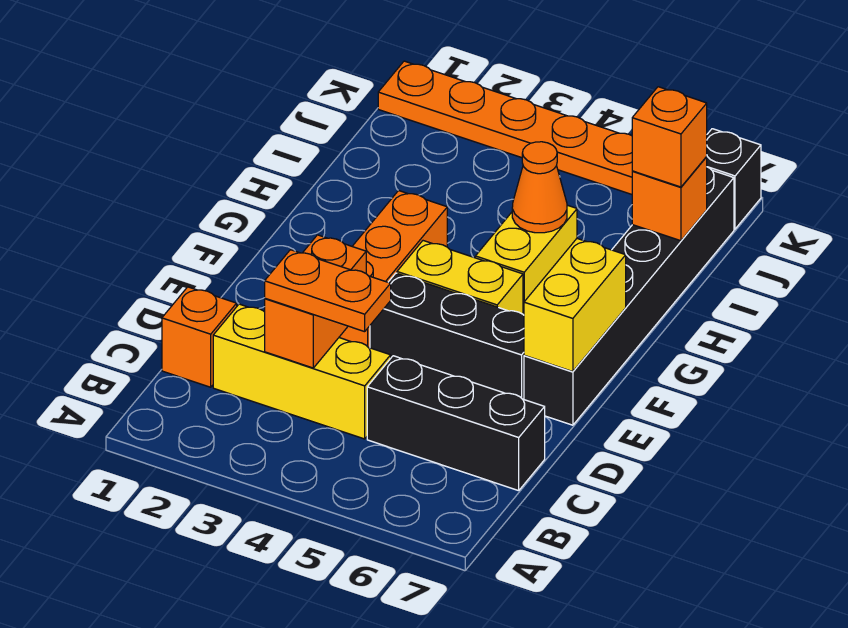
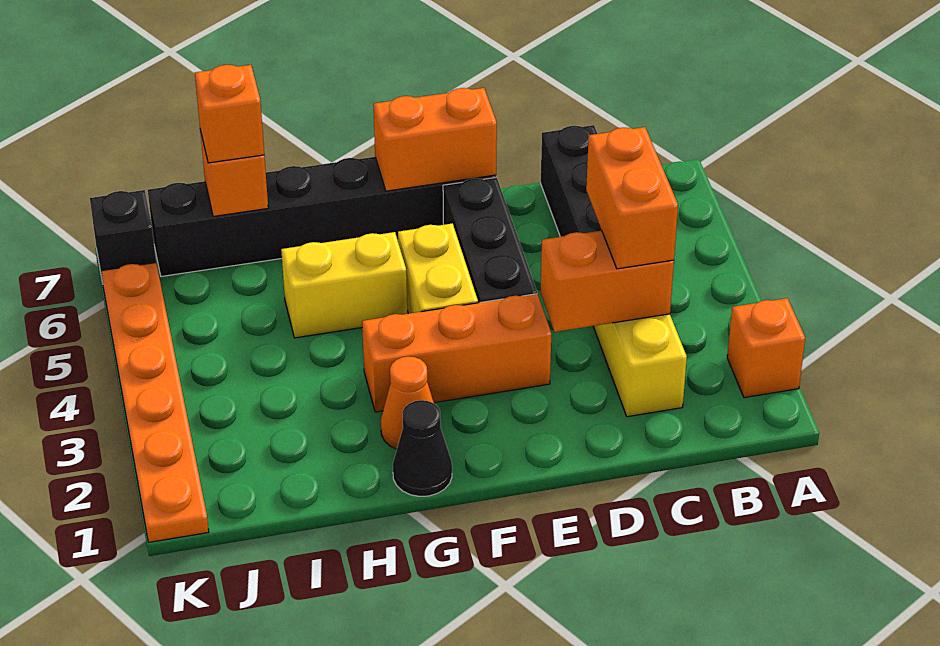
orange brick C1 level 1 -> orange brick A2 level 1
orange plate C3:C4 level 3 -> orange brick C3:C4 level 3
yellow brick E7:F7 level 2 -> orange brick E7:F7 level 2
none -> black cone G1 level 1
orange cone H5 level 2 -> orange cone G2 level 1

